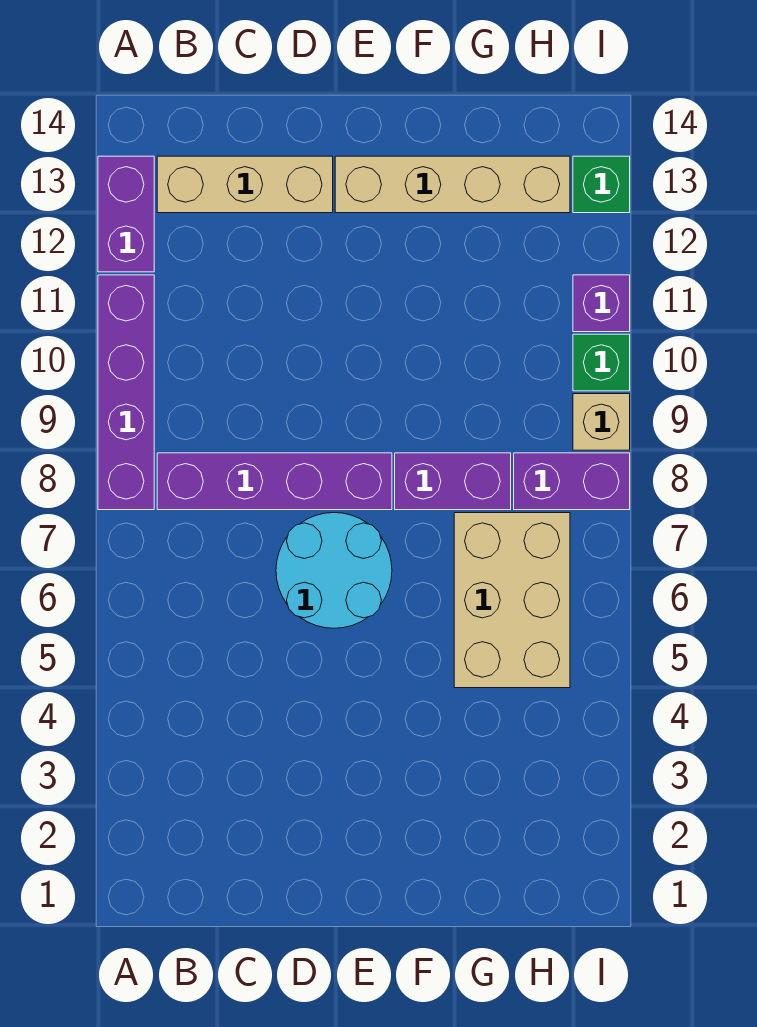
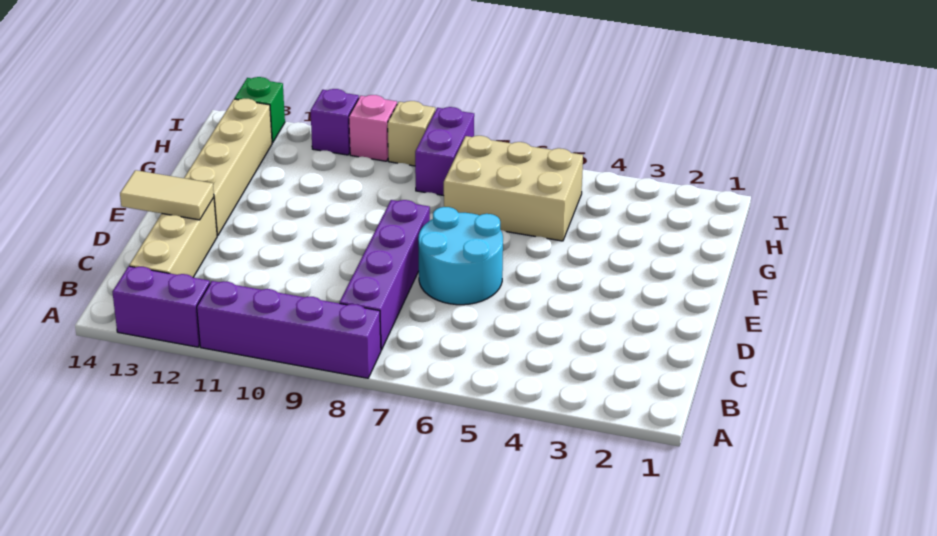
none -> tan tile D13:D14 level 2
purple brick F8:G8 level 1 -> none
green brick I10 level 1 -> pink brick I10 level 1

